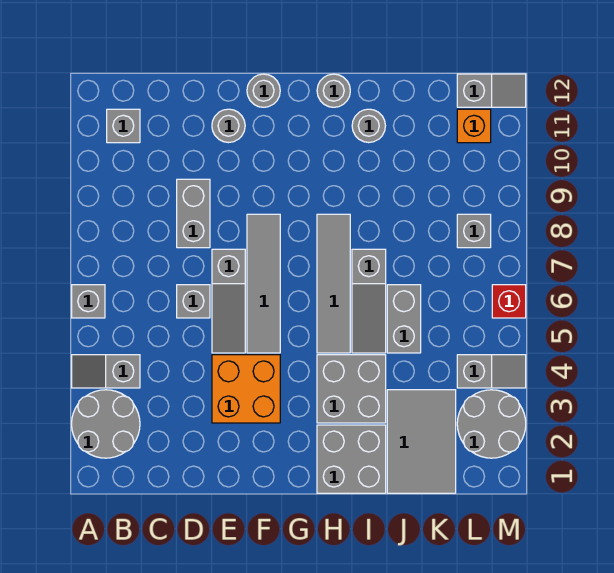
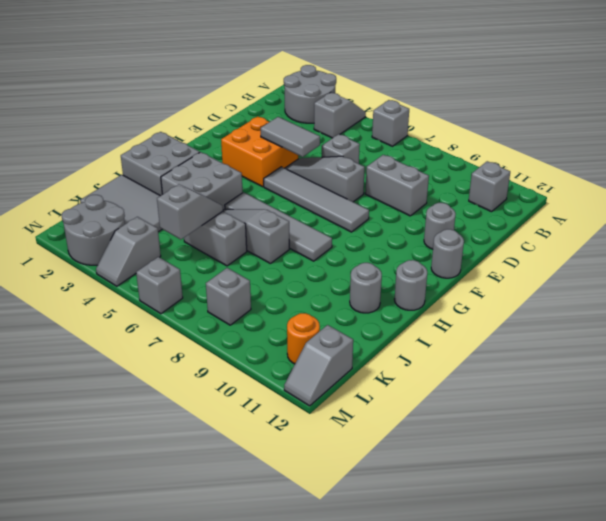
none -> grey tile E4:E5 level 2
none -> grey slope J5:K5 level 2 top K
orange brick L11 level 1 -> orange round brick L11 level 1
red brick M6 level 1 -> grey brick M6 level 1

